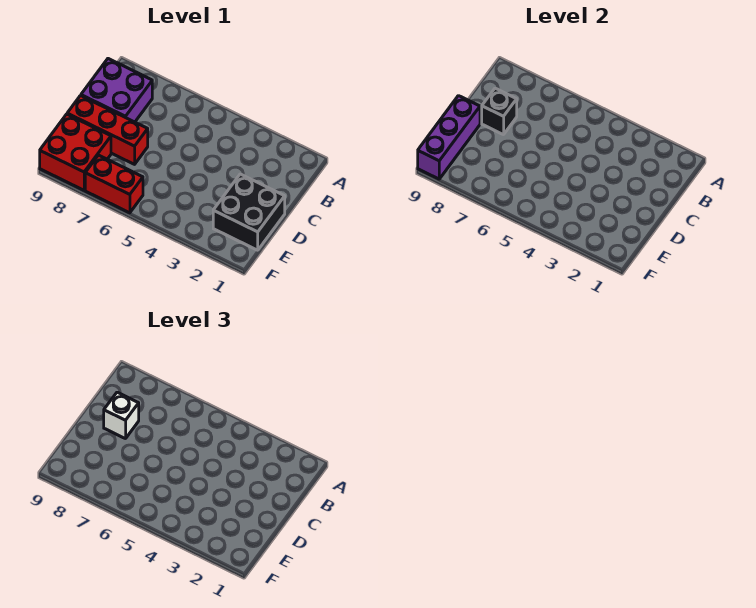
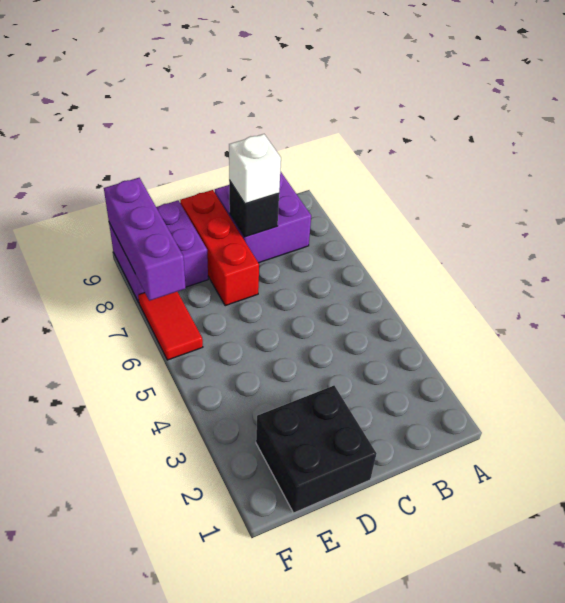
purple brick D9:F9 level 2 -> purple brick F7:F9 level 2
red brick E8:F9 level 1 -> purple brick E8:F9 level 1
red brick F6:F7 level 1 -> red tile F6:F7 level 1

